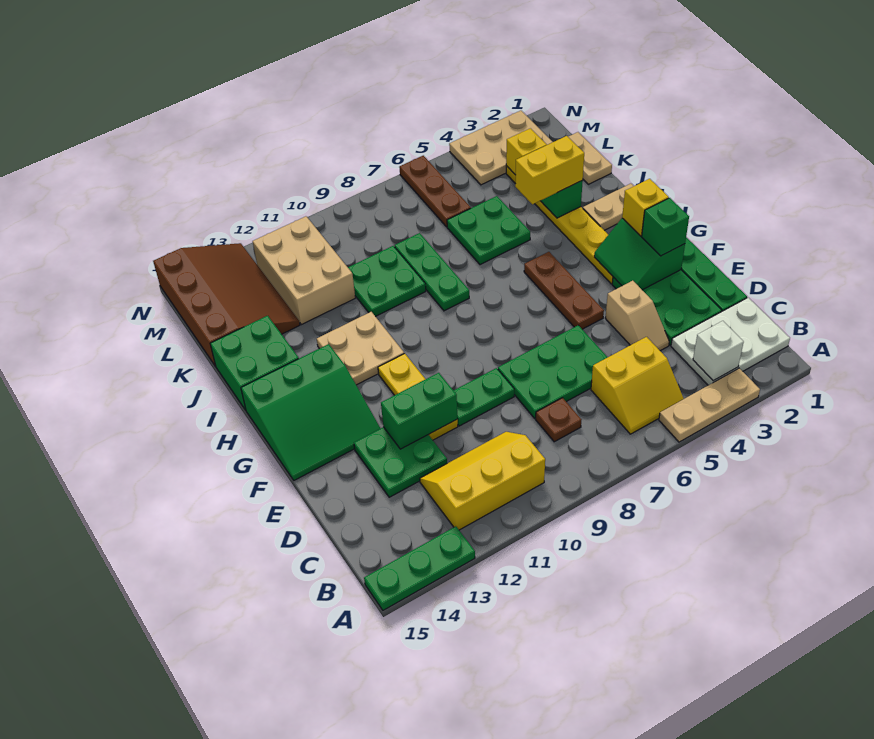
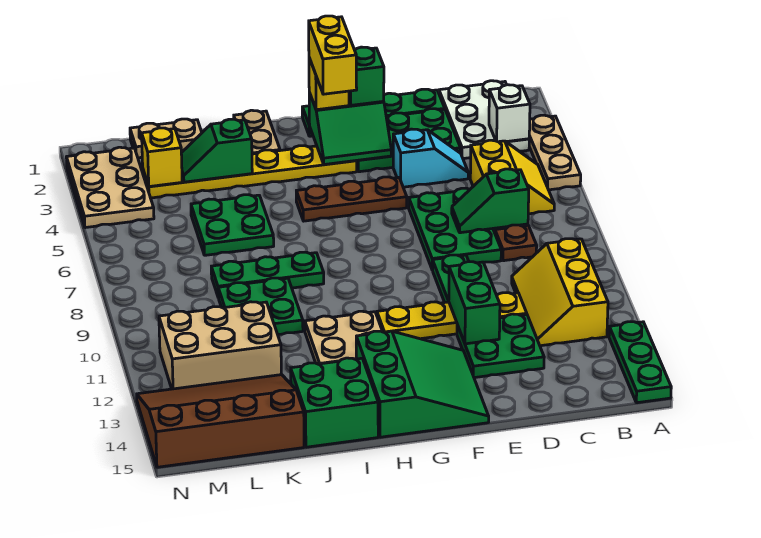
none -> green slope C7:D7 level 2 top C
tan slope D4:E4 level 1 top E -> cyan slope D4:E4 level 1 top E
yellow plate E11:G11 level 1 -> yellow plate D11:G11 level 1
yellow brick J3:J4 level 3 -> yellow brick G2:G3 level 4
brown plate L6:N6 level 1 -> none

